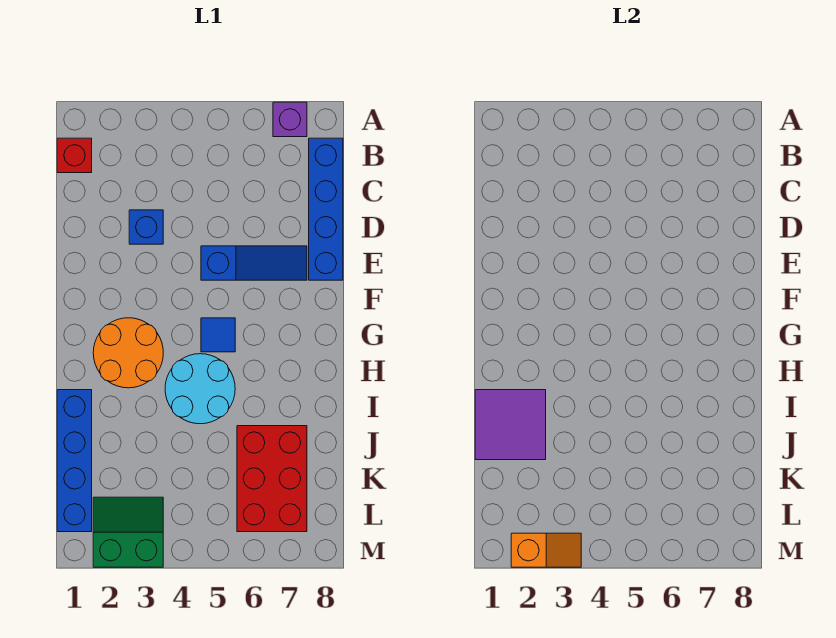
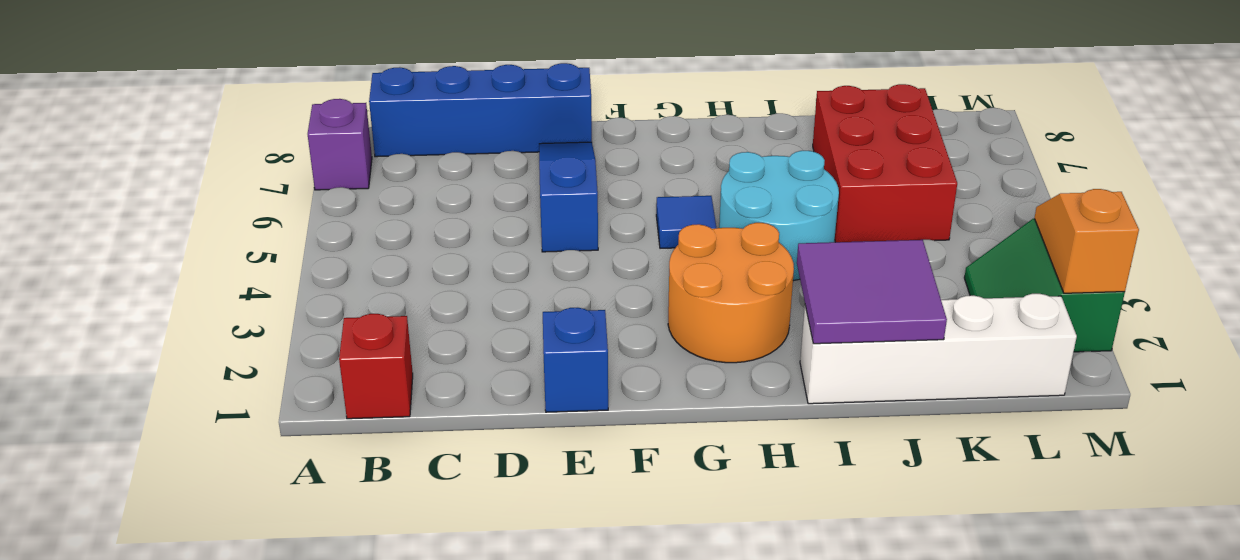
blue brick D3 level 1 -> blue brick E1 level 1
blue brick I1:L1 level 1 -> white brick I1:L1 level 1
red brick J6:L7 level 1 -> red brick J5:K7 level 1

